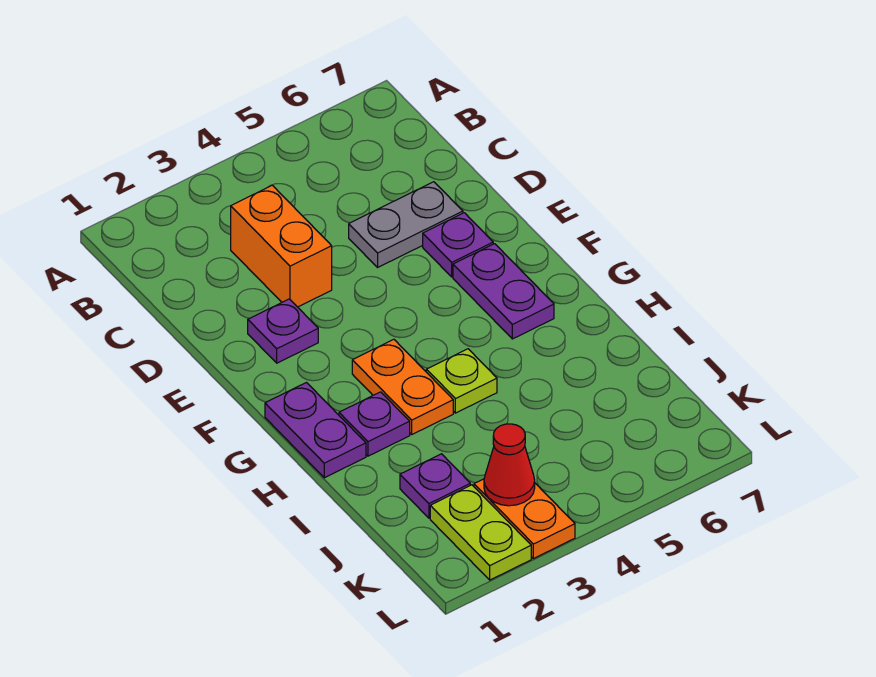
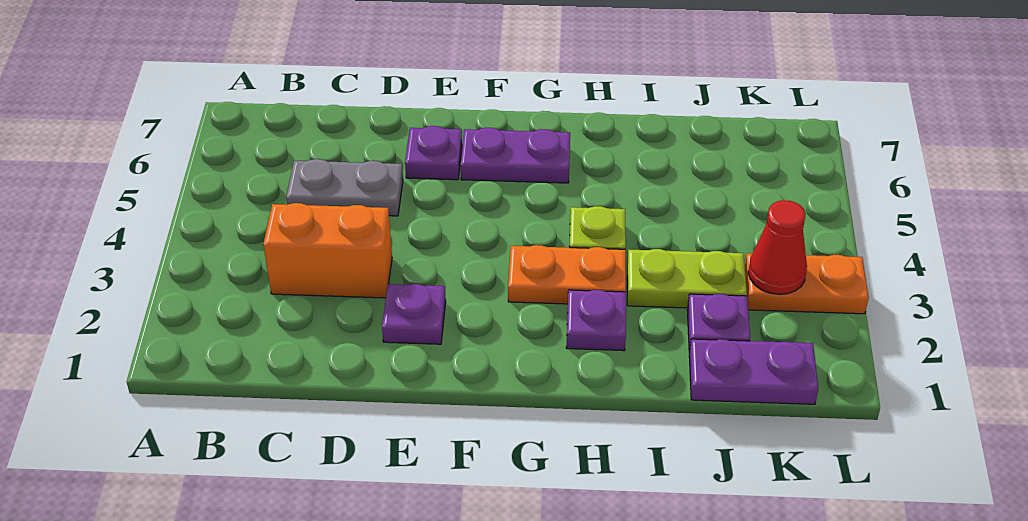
grey plate D5:D6 level 1 -> grey plate C5:D5 level 1
purple plate G1:H1 level 1 -> purple plate J1:K1 level 1
lime plate K2:L2 level 1 -> lime plate I3:J3 level 1

